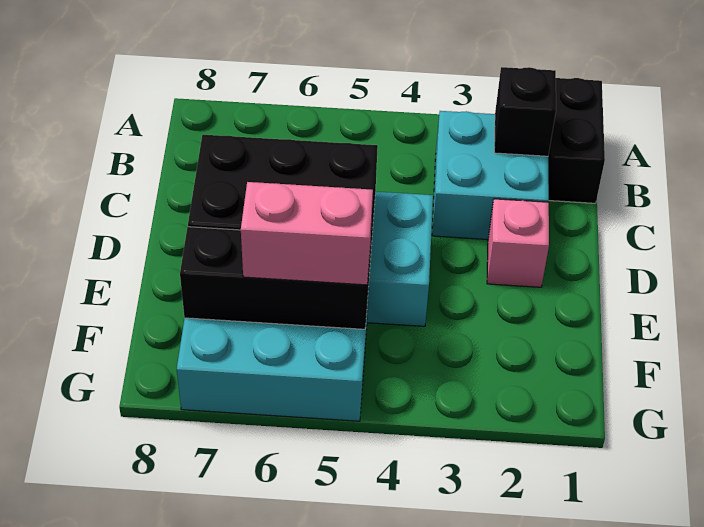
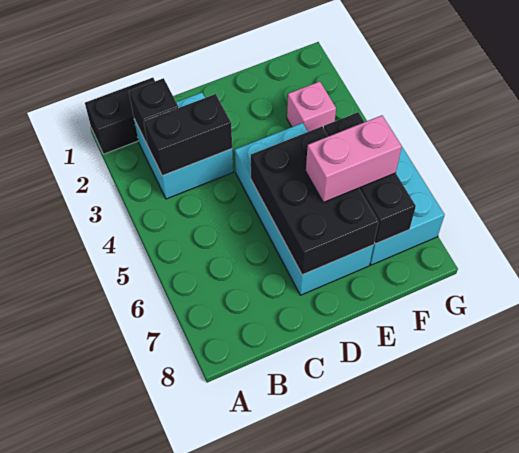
none -> black brick B3:C3 level 2
pink brick D2 level 1 -> pink brick F3 level 1
pink brick F5:F6 level 3 -> pink brick E6:F6 level 3

